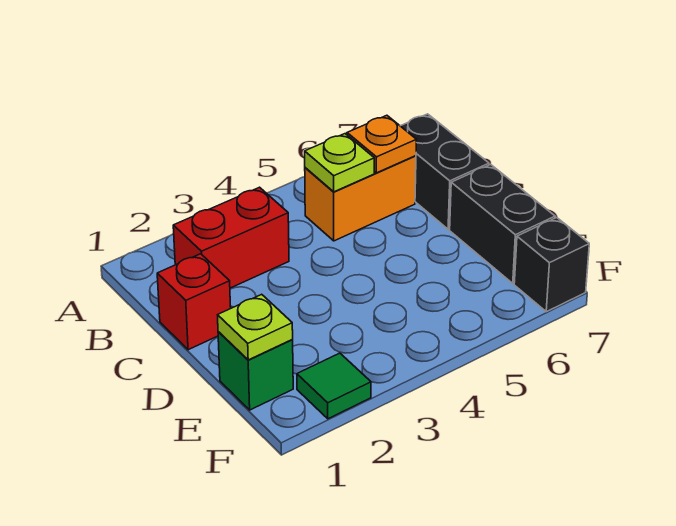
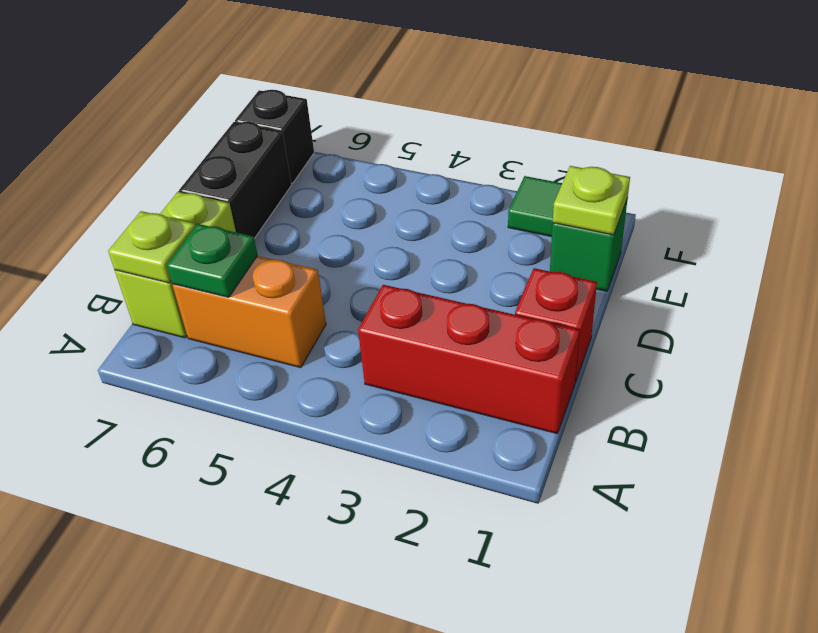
red brick B2:B3 level 1 -> red brick B1:B3 level 1
lime plate B5 level 2 -> lime plate B7 level 2
orange plate B6 level 2 -> green plate B6 level 2
black brick B7:C7 level 1 -> lime brick B7:C7 level 1

